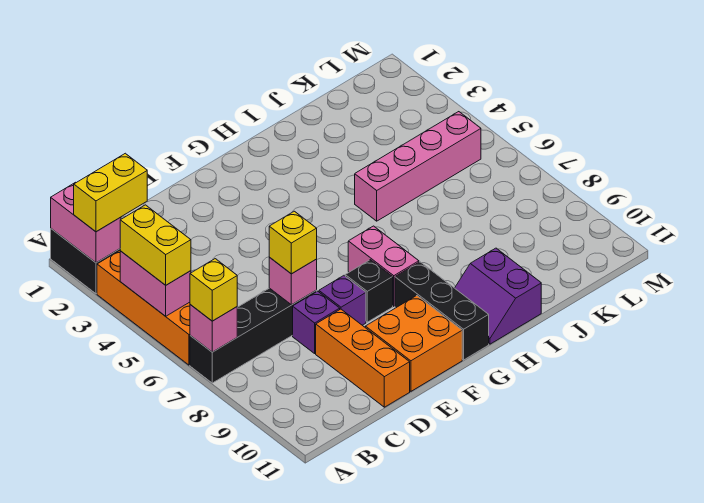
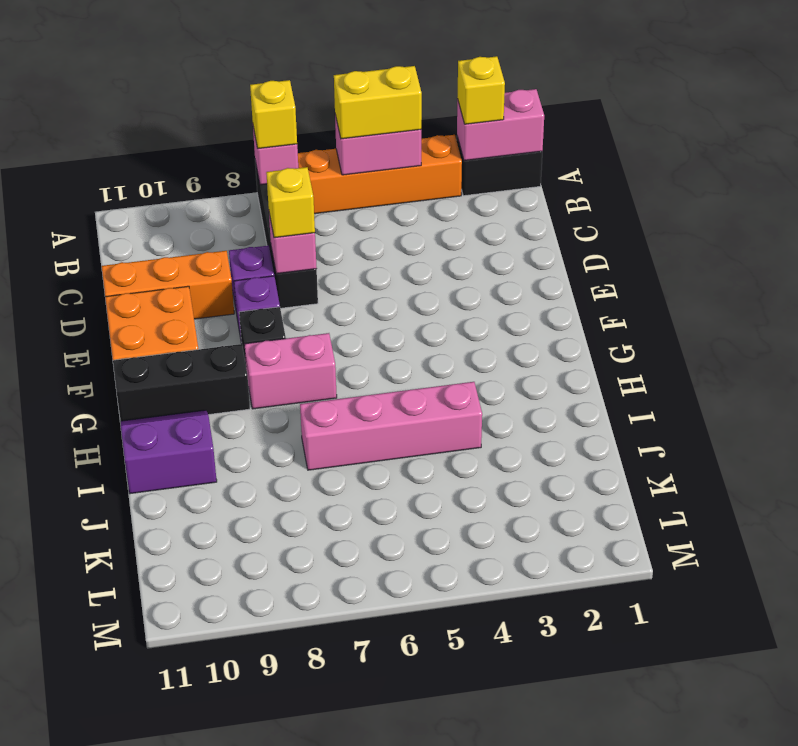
yellow brick A2:B2 level 3 -> yellow brick A2 level 3
pink brick I5:L5 level 1 -> pink brick I4:I7 level 1

